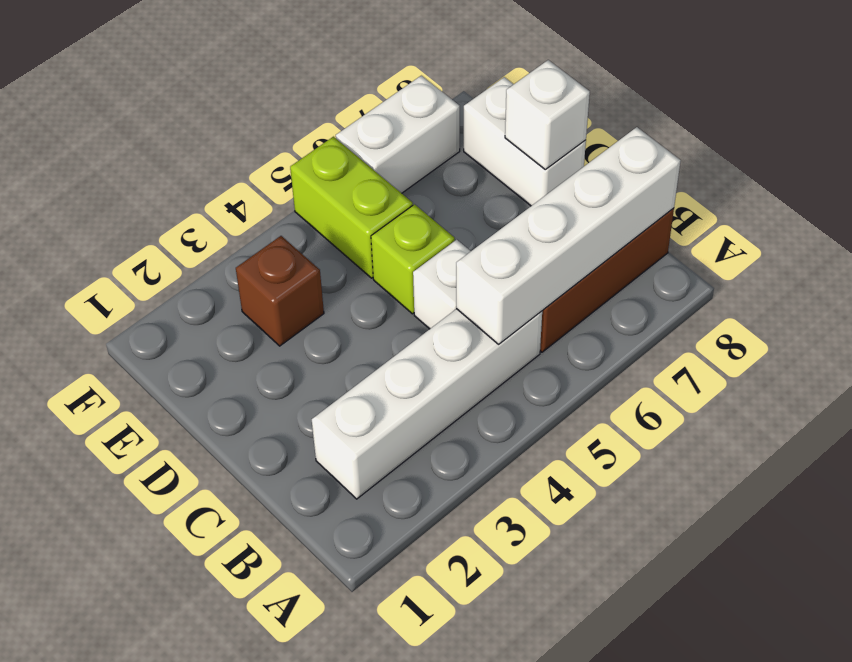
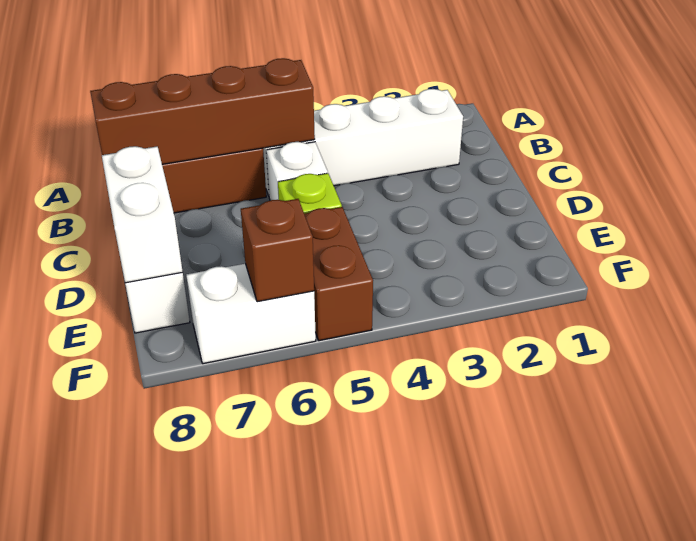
white brick B5:B8 level 2 -> brown brick B5:B8 level 2
white brick D8 level 2 -> white brick D8:E8 level 2
brown brick E3 level 1 -> brown brick F6 level 2
lime brick E5:F5 level 1 -> brown brick E5:F5 level 1

